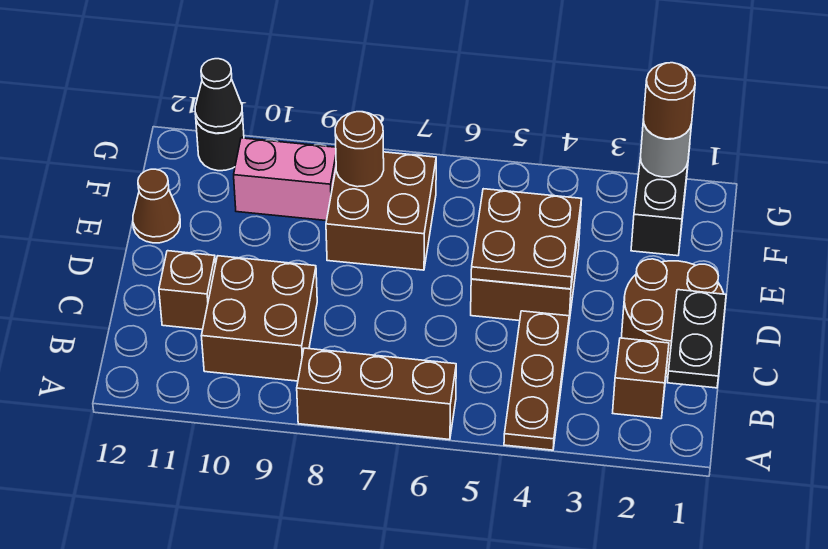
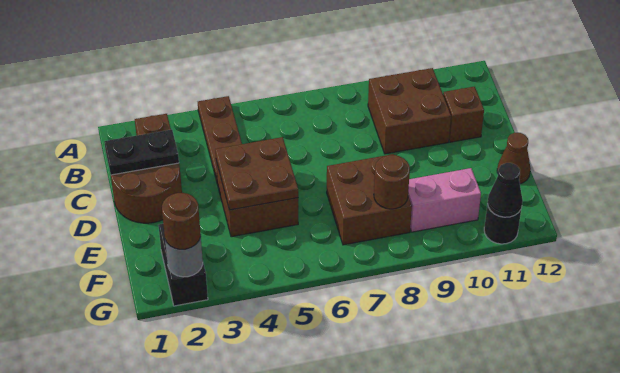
brown brick A6:A8 level 1 -> none
black plate B1:C1 level 2 -> black plate C1:C2 level 2

